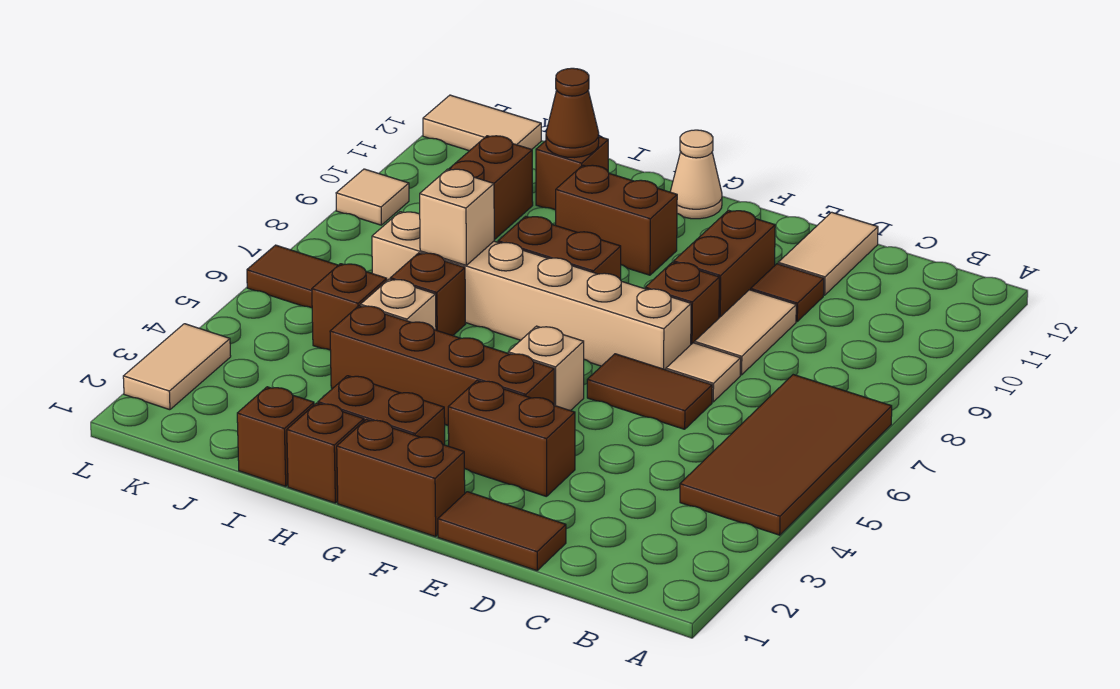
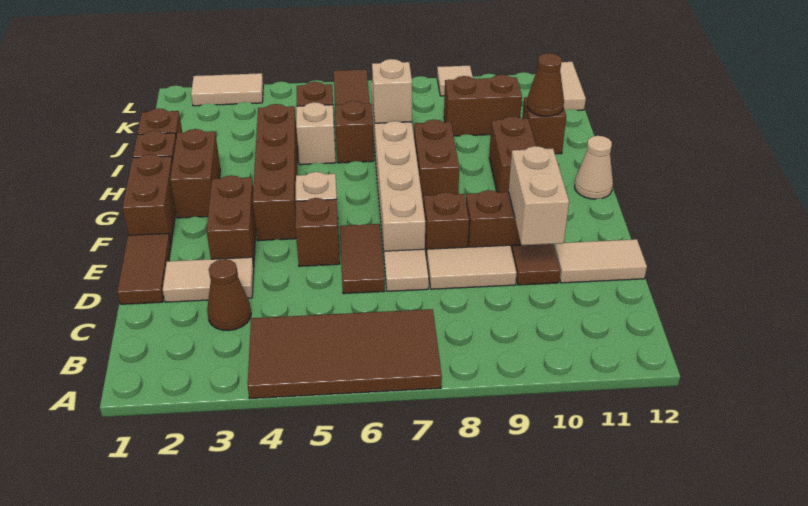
none -> brown cone C3 level 1
none -> tan tile D2:D3 level 1
none -> tan brick D10:E10 level 2
none -> brown brick E5 level 1

